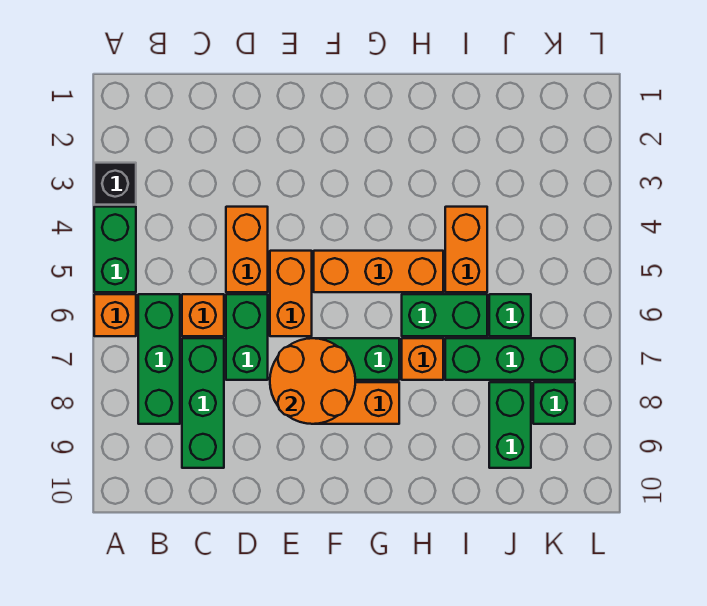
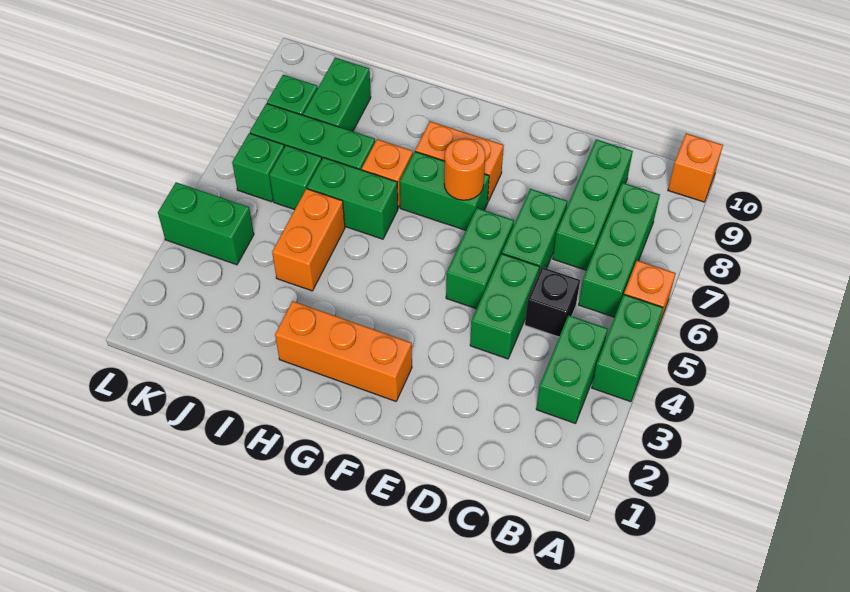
black brick A3 level 1 -> black brick C5 level 1
none -> green brick B3:B4 level 1
orange brick C6 level 1 -> orange brick A10 level 1
orange brick D4:D5 level 1 -> green brick D4:D5 level 1
orange brick E5:E6 level 1 -> green brick E5:E6 level 1
orange round brick E7:F8 level 2 -> orange round brick F7 level 2
orange brick F5:H5 level 1 -> orange brick F2:H2 level 1
none -> green brick K4:L4 level 1
none -> green brick K6 level 1

